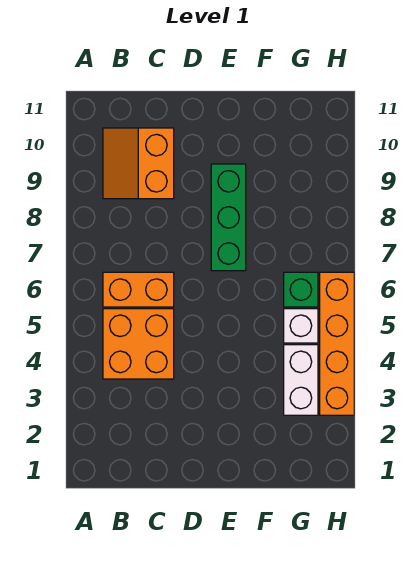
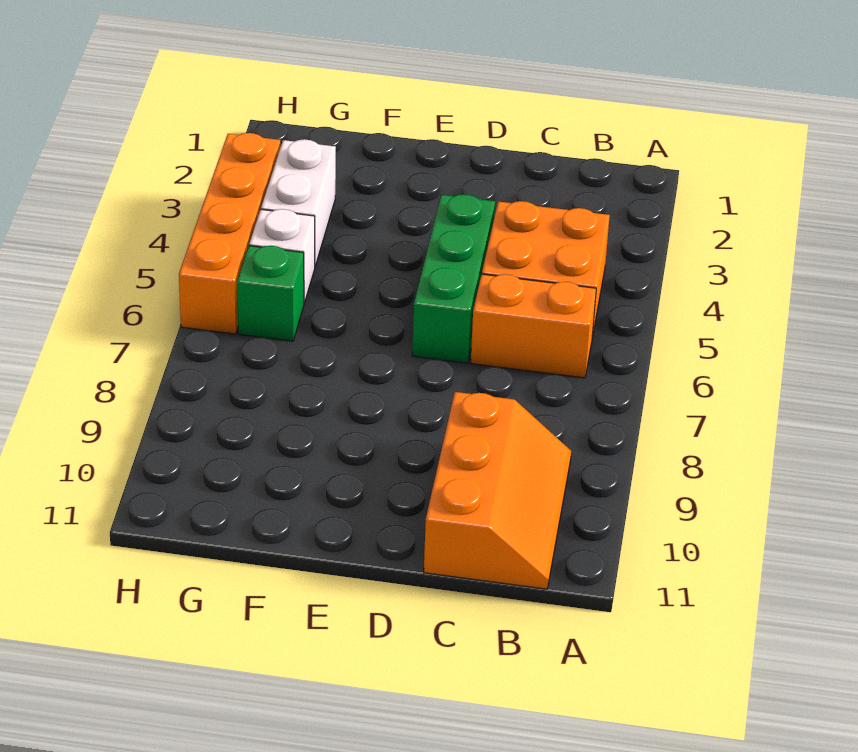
orange slope B9:C10 level 1 top C -> orange slope B9:C11 level 1 top C
green brick E7:E9 level 1 -> green brick D4:D6 level 1

